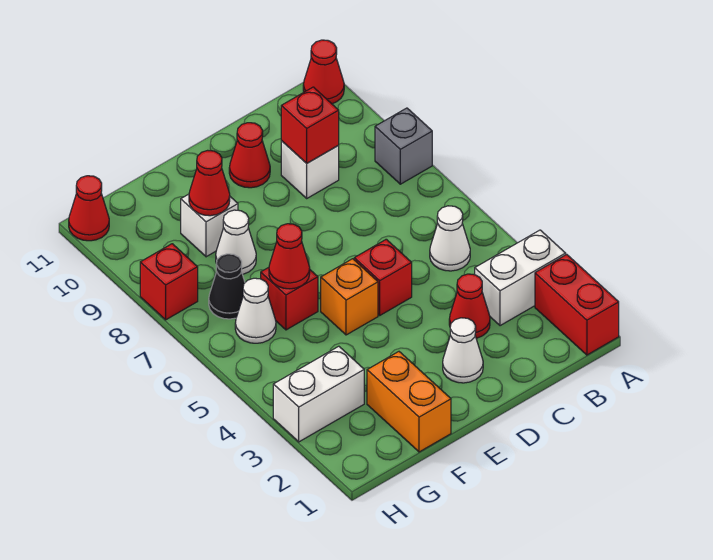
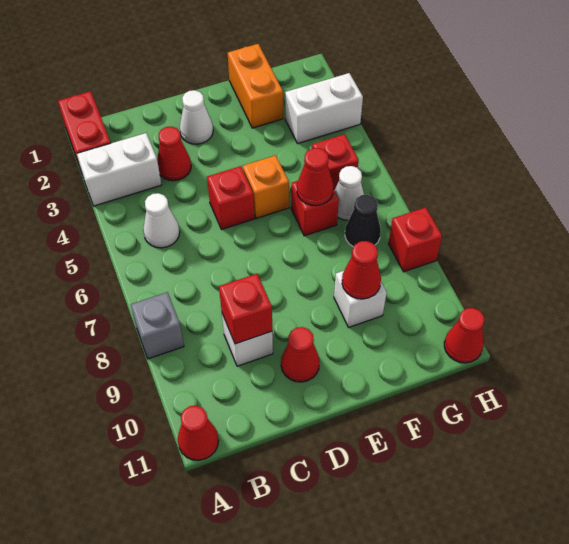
white cone F8 level 1 -> none
none -> red brick G5 level 1

